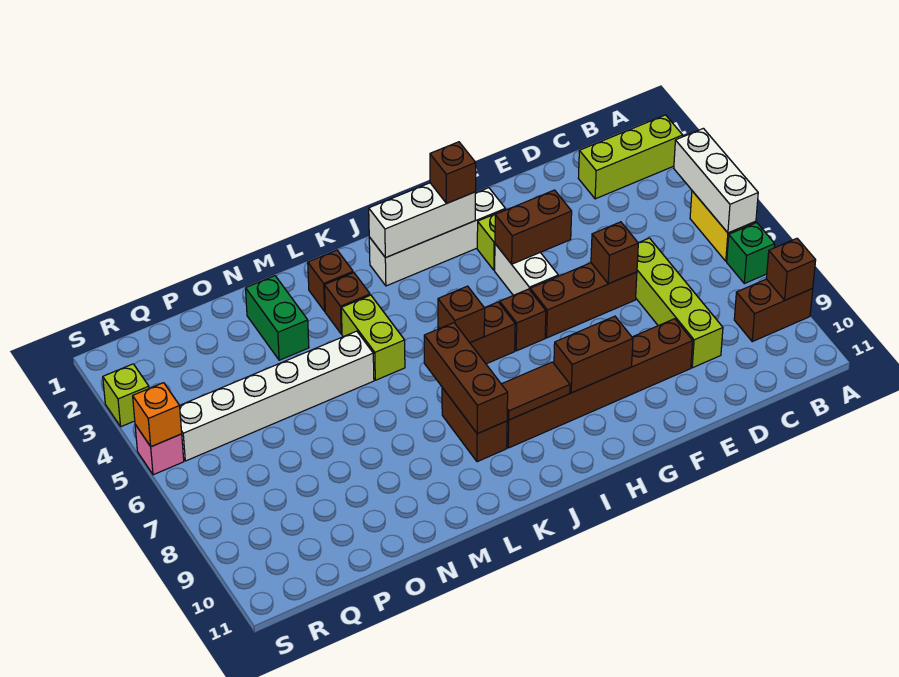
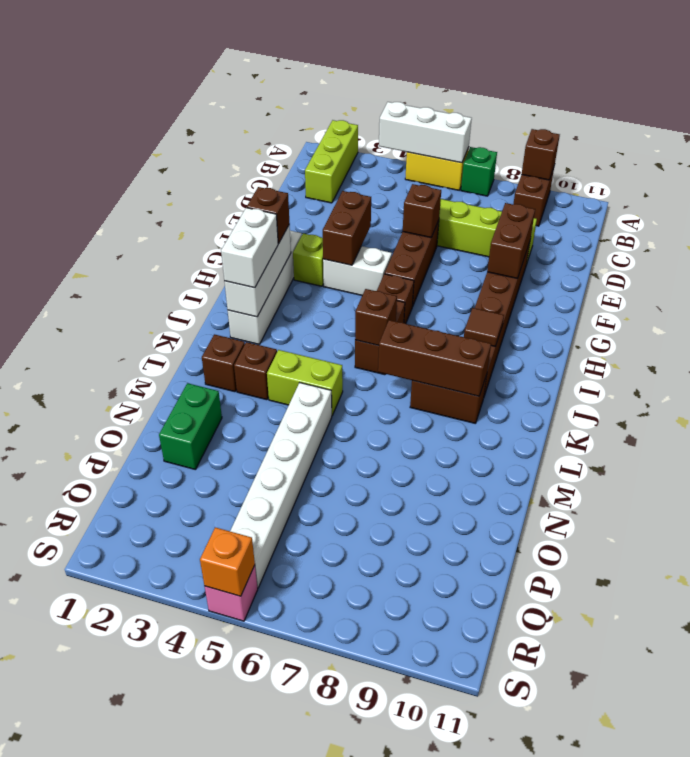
brown brick G9:H9 level 2 -> brown brick E9:F9 level 2
none -> white brick I2:J2 level 3
brown tile I9:J9 level 2 -> brown tile I9 level 2
green brick N2:N3 level 1 -> green brick N2:O2 level 1
lime brick S3 level 1 -> none

